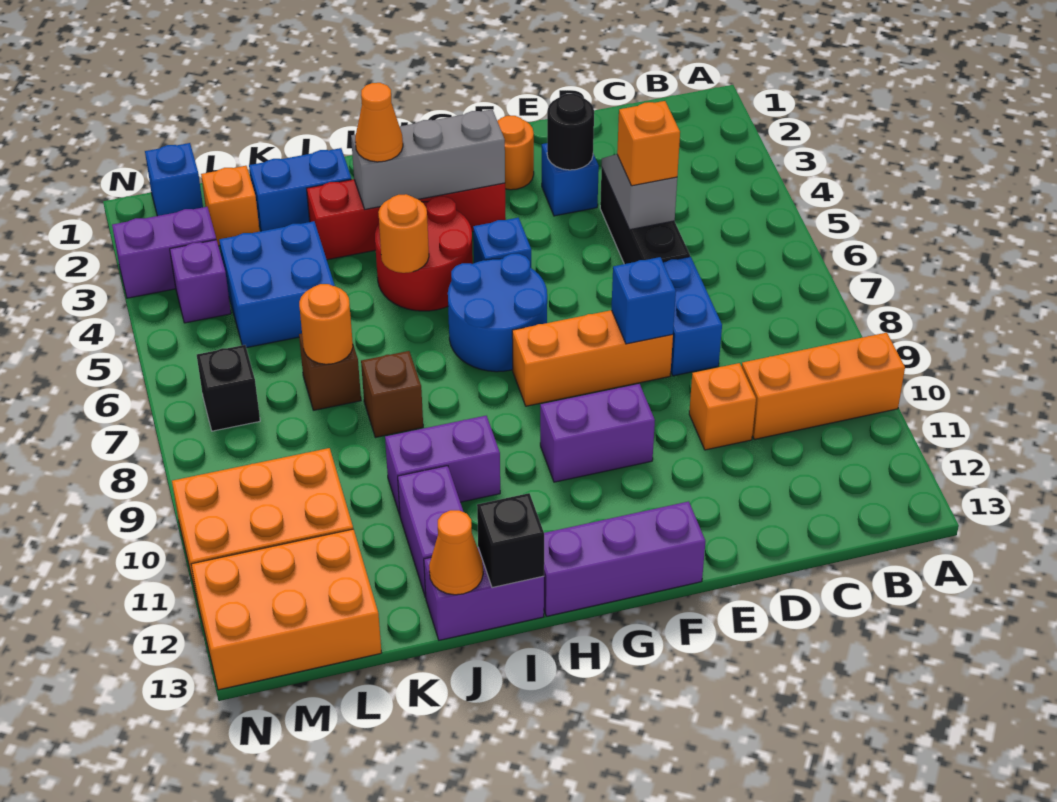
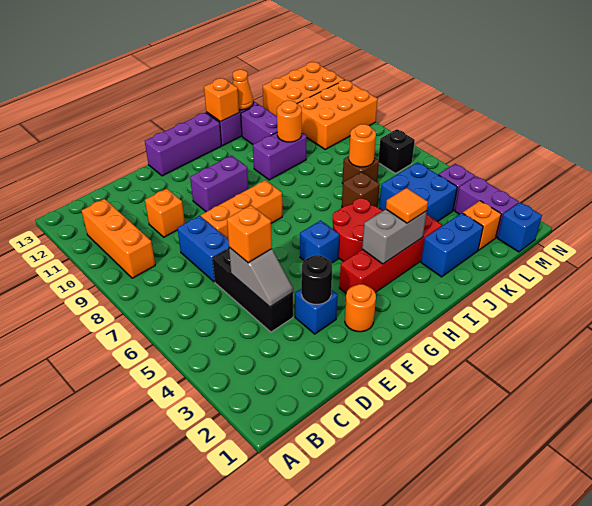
orange brick A10:C10 level 1 -> orange brick B9:B11 level 1
blue brick E8 level 2 -> none
grey brick G3:I3 level 2 -> grey brick H3:I3 level 2
blue round brick G6:H7 level 1 -> none
orange cone I3 level 3 -> orange tile I3 level 3
orange round brick I5 level 2 -> orange round brick J10 level 2
black brick I13 level 2 -> orange brick I13 level 2
brown brick J8 level 1 -> brown brick J6 level 1
purple brick M3:N3 level 1 -> purple brick M2:M3 level 1

